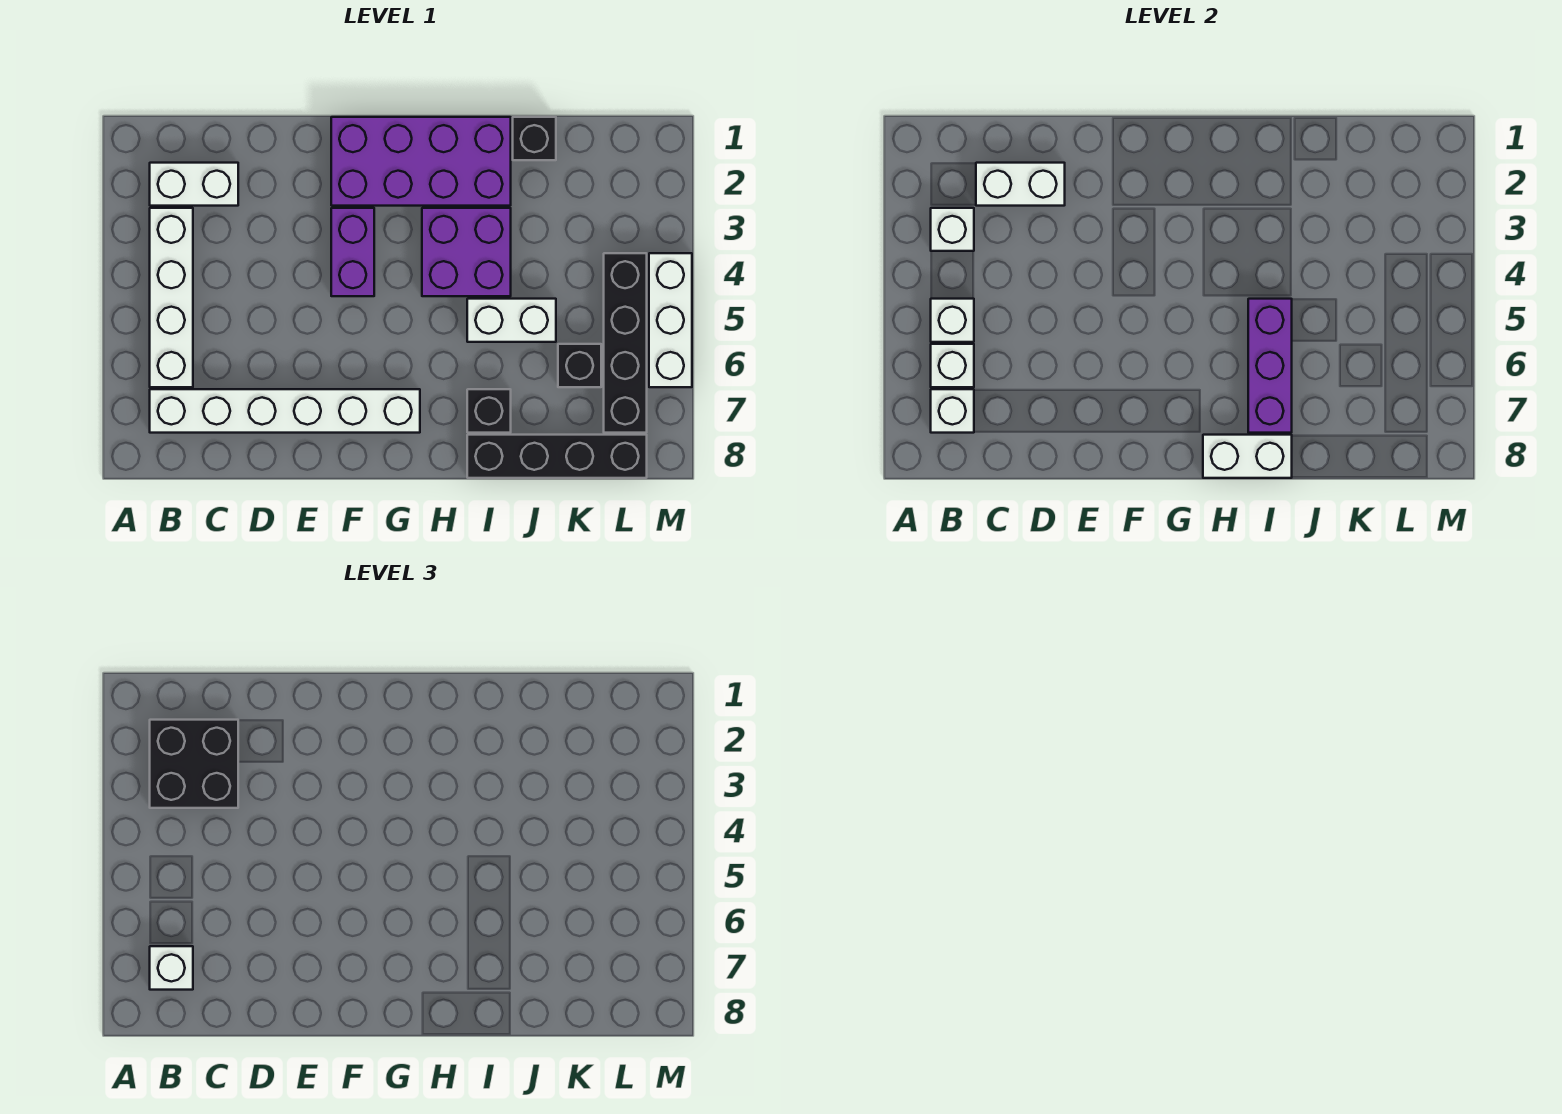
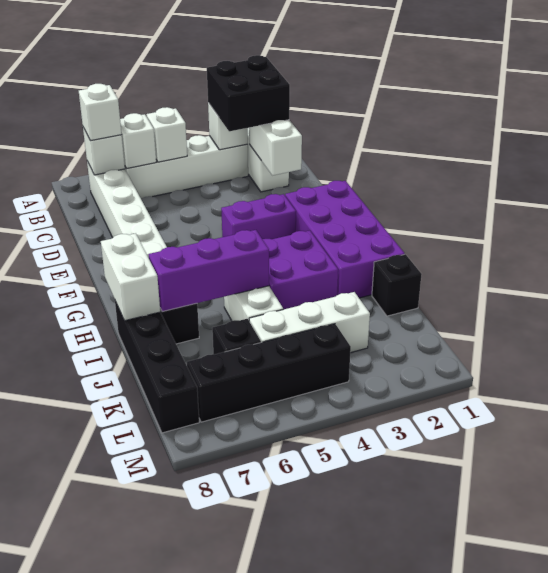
white brick M4:M6 level 1 -> white brick K3:K5 level 1

